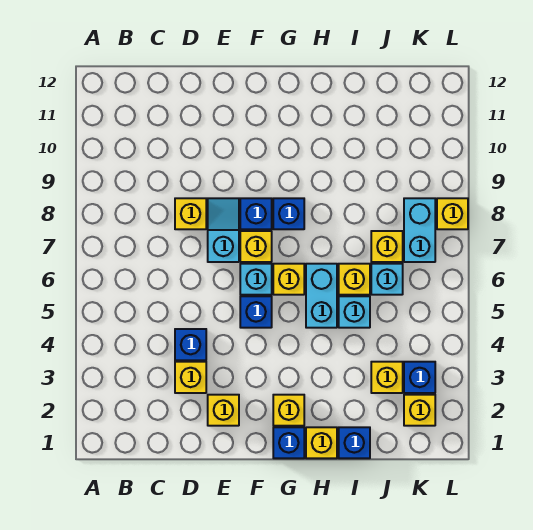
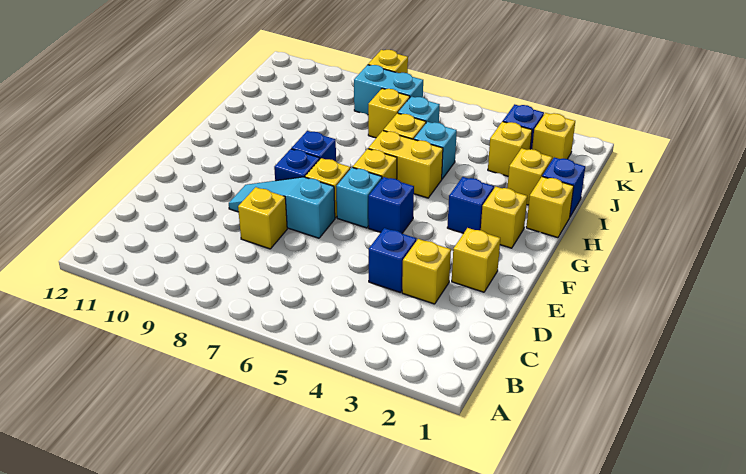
cyan slope E7:E8 level 1 top 7 -> cyan slope E7:E9 level 1 top 7
blue brick G1 level 1 -> blue brick G3 level 1
cyan brick H5:H6 level 1 -> yellow brick H5:H6 level 1
none -> yellow brick I2 level 1

